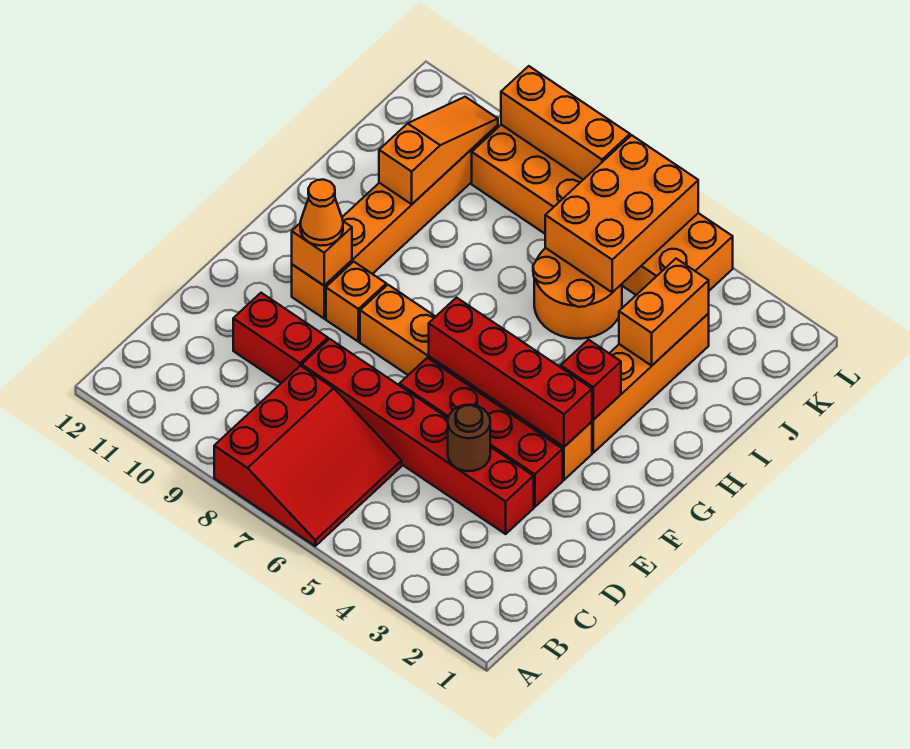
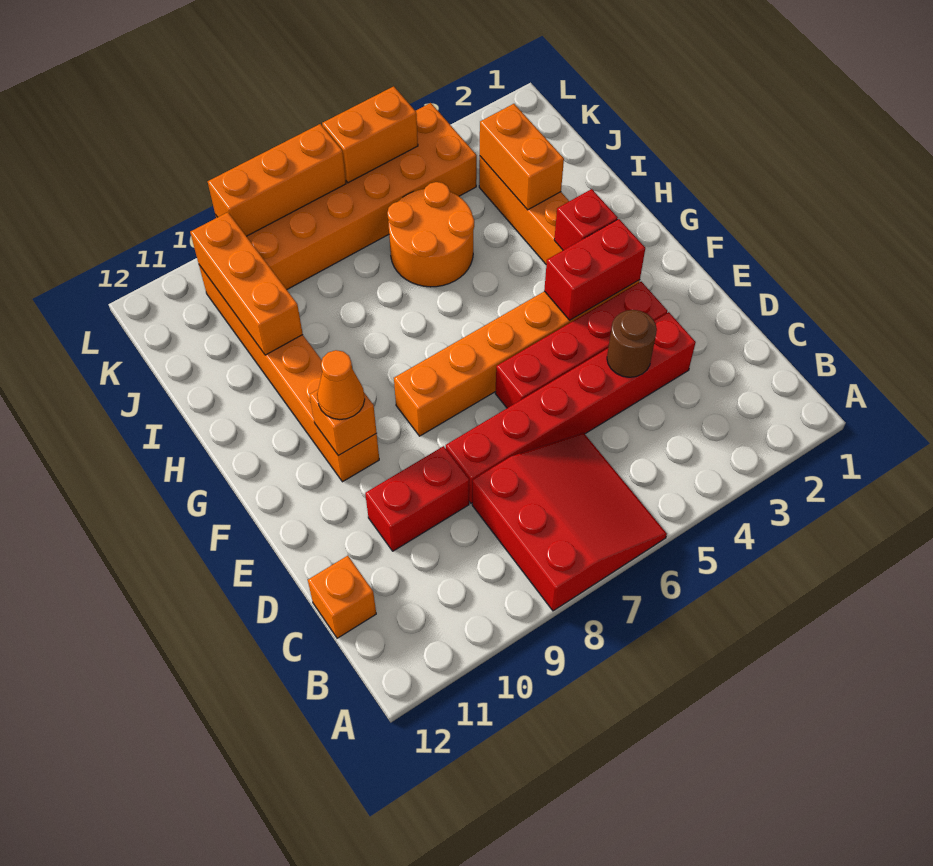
red brick F3:F6 level 2 -> red brick F3:F4 level 2
orange brick F9 level 1 -> orange brick C12 level 1
orange slope I10:K10 level 2 top I -> orange brick I10:K10 level 2
orange brick J5:L6 level 2 -> orange brick L5:L6 level 2

